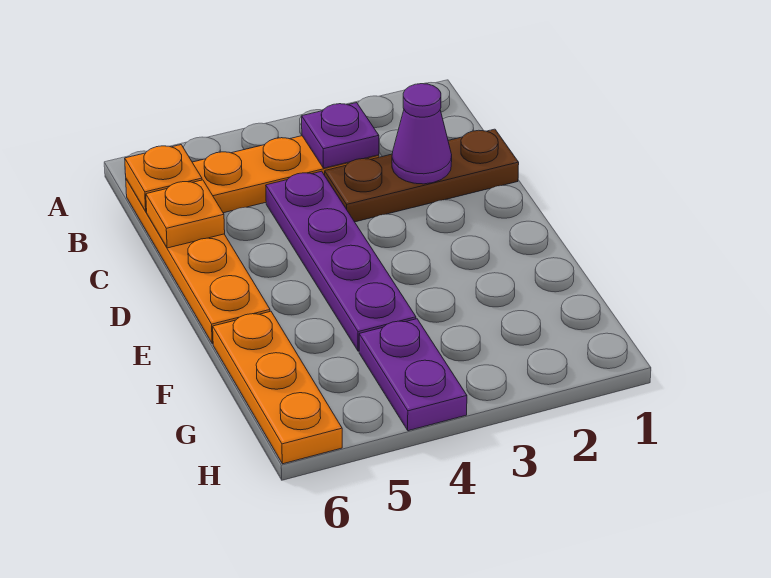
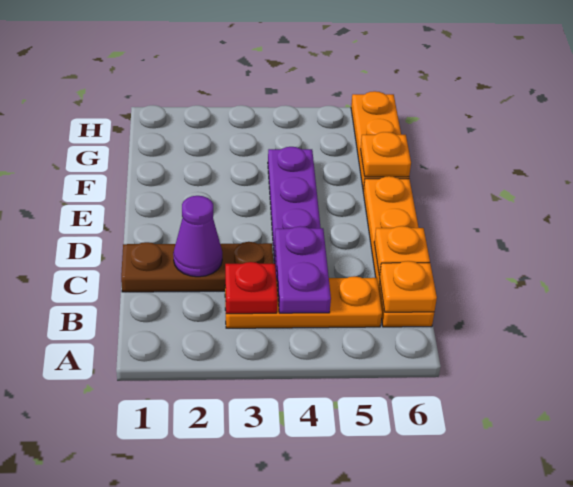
purple plate B3 level 2 -> red plate B3 level 2
none -> orange plate F6 level 2
purple plate G4:H4 level 1 -> purple plate B4:C4 level 2

